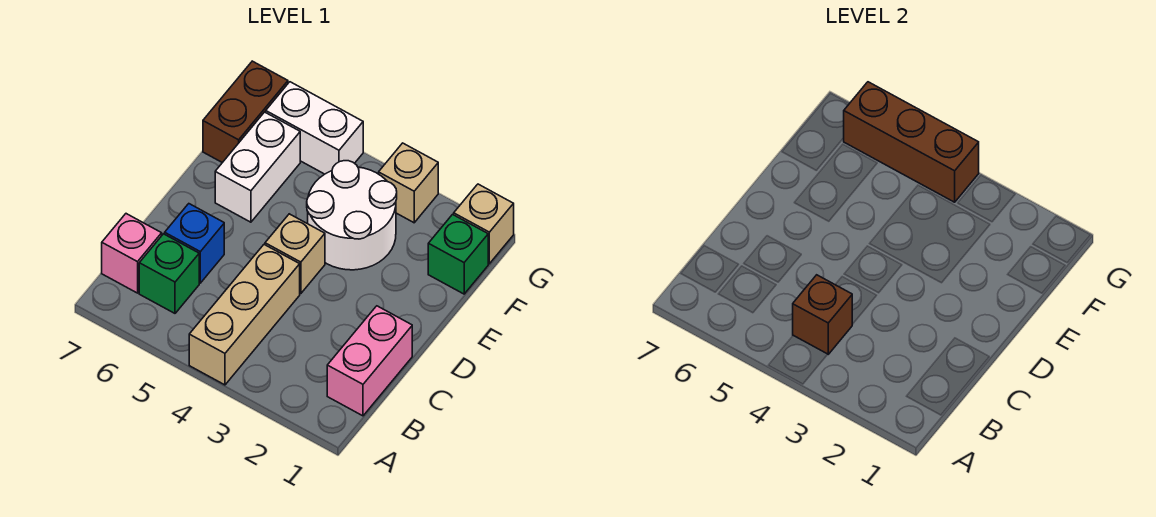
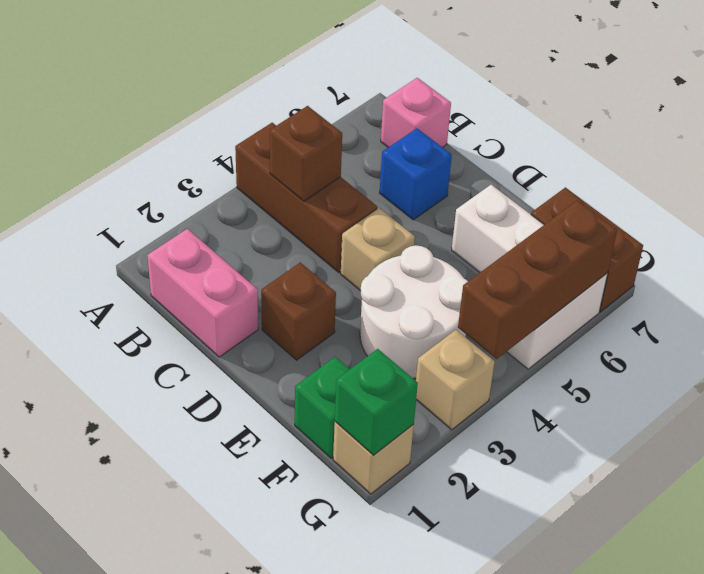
tan brick A4:C4 level 1 -> brown brick A4:C4 level 1
green brick B6 level 1 -> green brick G1 level 2
none -> brown brick D2 level 1

